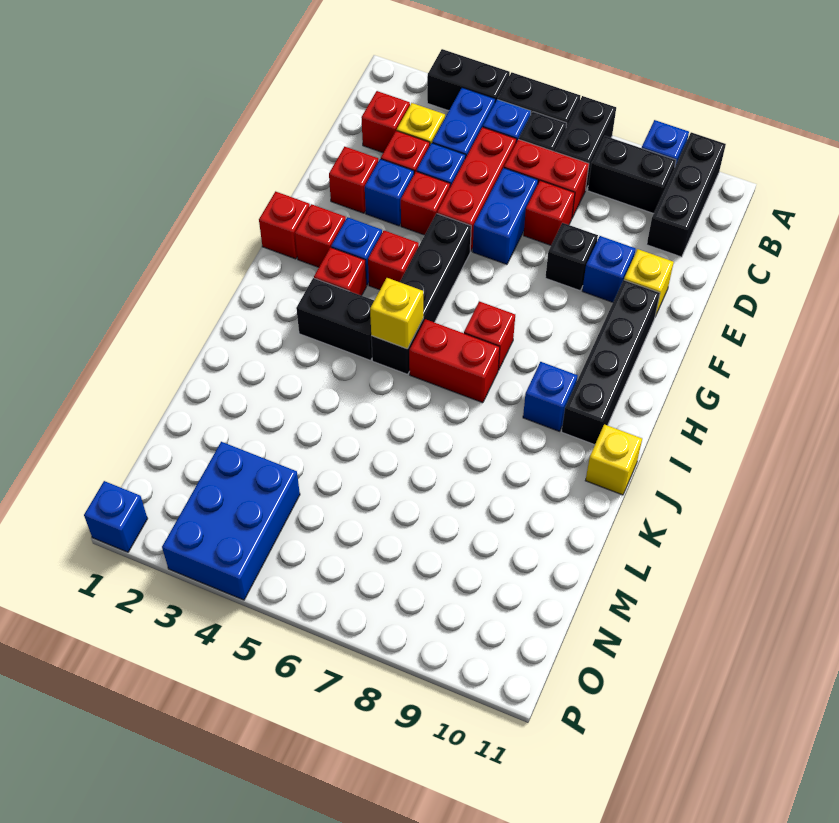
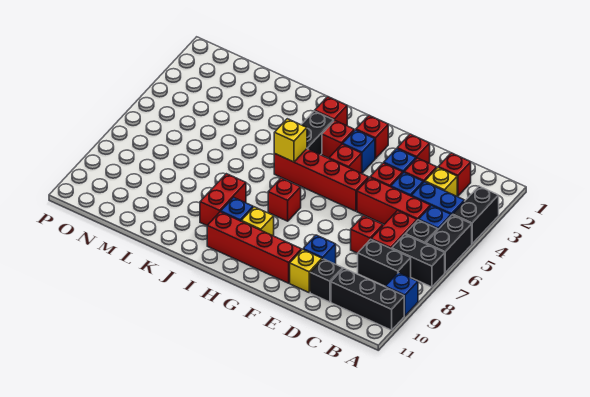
black brick B8:B9 level 1 -> black brick B8:C8 level 1
blue brick D6:E6 level 1 -> none
black brick E8 level 1 -> black brick D10 level 1
black brick F5:I5 level 1 -> red brick F5:I5 level 1
black brick F10:I10 level 1 -> red brick F10:I10 level 1
red brick G1 level 1 -> red brick I2 level 1
red brick I6:I7 level 1 -> red brick J8:J9 level 1
yellow brick J11 level 1 -> yellow brick H9 level 1
blue brick N3:P4 level 1 -> none
blue brick P1 level 1 -> none

